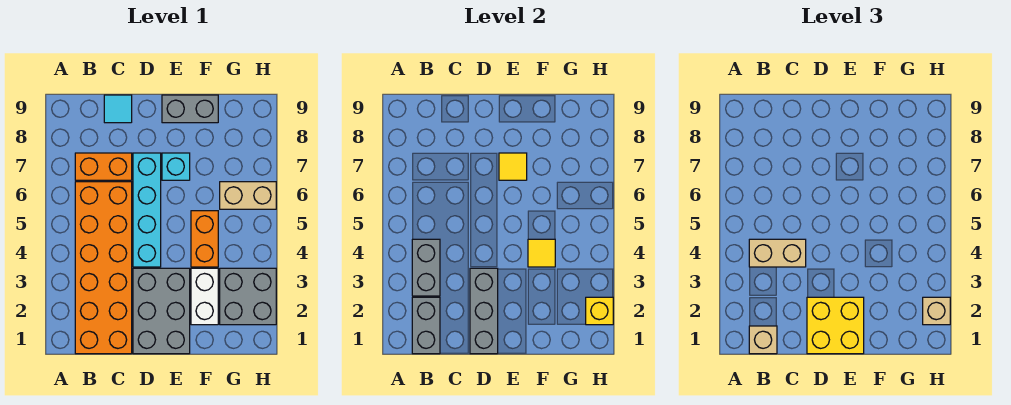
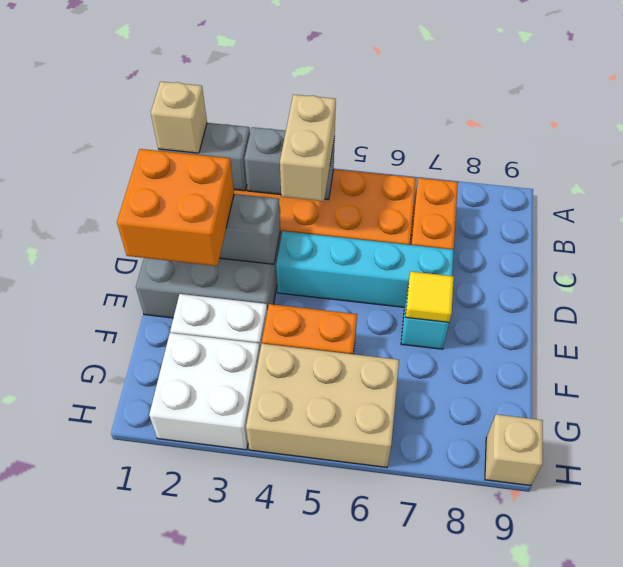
cyan tile C9 level 1 -> none
yellow brick D1:E2 level 3 -> orange brick D1:E2 level 3
grey brick E9:F9 level 1 -> none
yellow tile F4 level 2 -> none
grey brick G2:H3 level 1 -> white brick G2:H3 level 1
tan brick G6:H6 level 1 -> tan brick G4:H6 level 1
yellow brick H2 level 2 -> none
tan brick H2 level 3 -> tan brick H9 level 1

